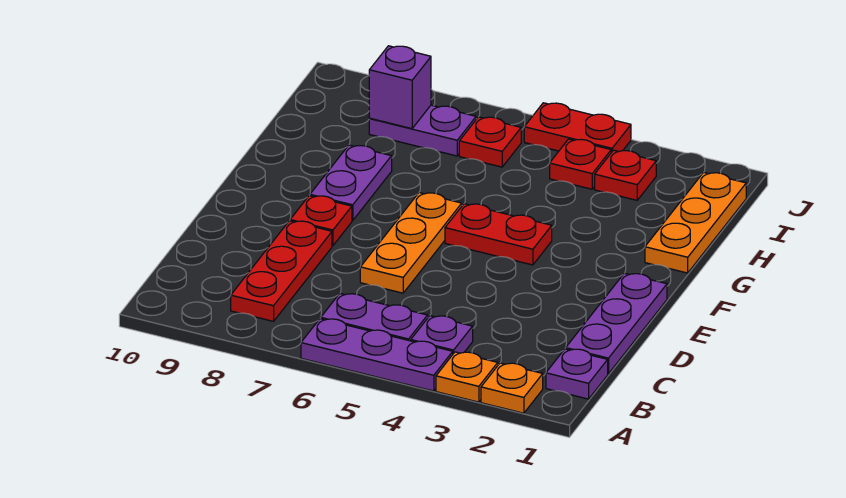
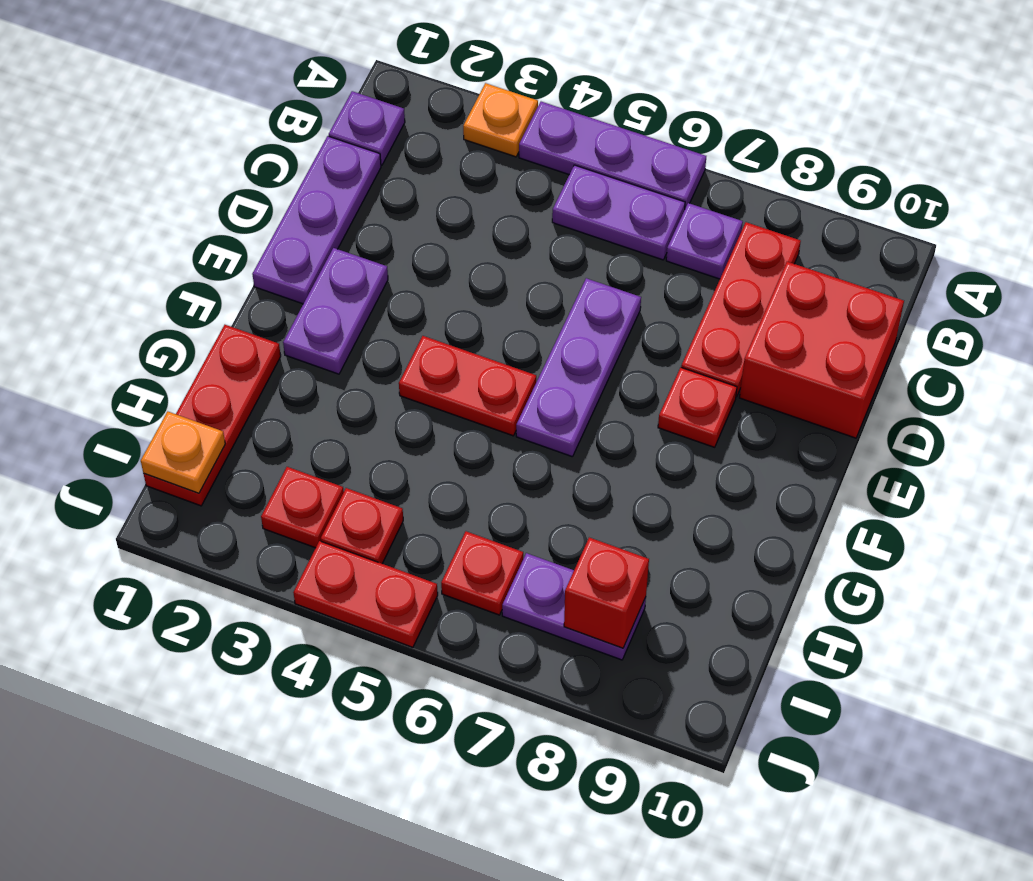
orange plate A2 level 1 -> orange plate I1 level 2
purple plate B4 level 1 -> purple plate B7 level 1
none -> red brick C9:D10 level 1
orange plate D6:F6 level 1 -> purple plate D6:F6 level 1
purple plate F8:G8 level 1 -> purple plate E2:F2 level 1
orange plate G1:I1 level 1 -> red plate G1:I1 level 1
purple brick I8 level 2 -> red brick I8 level 2

